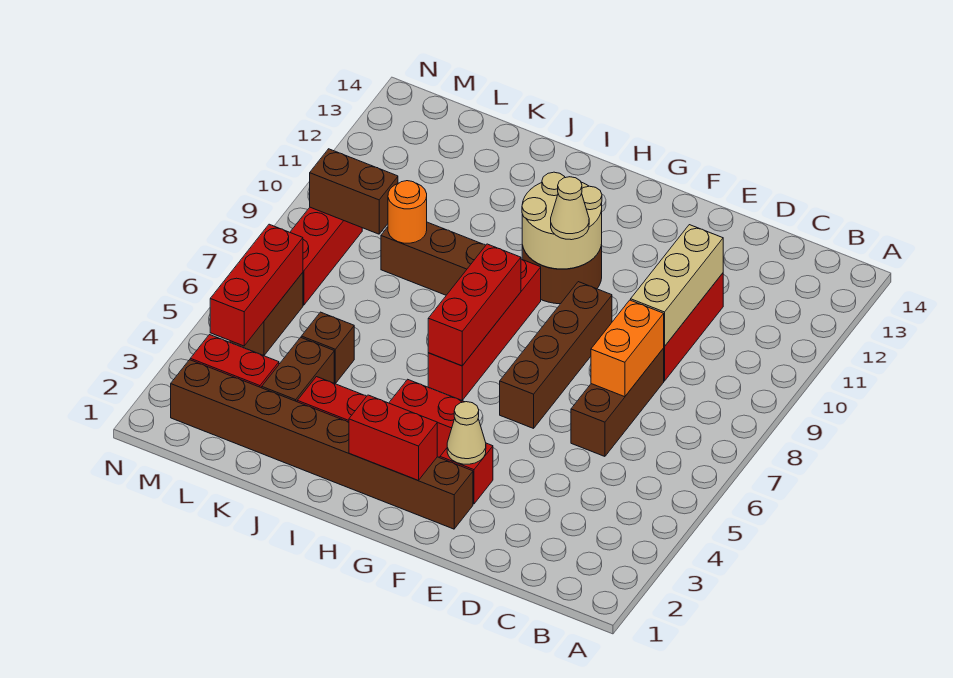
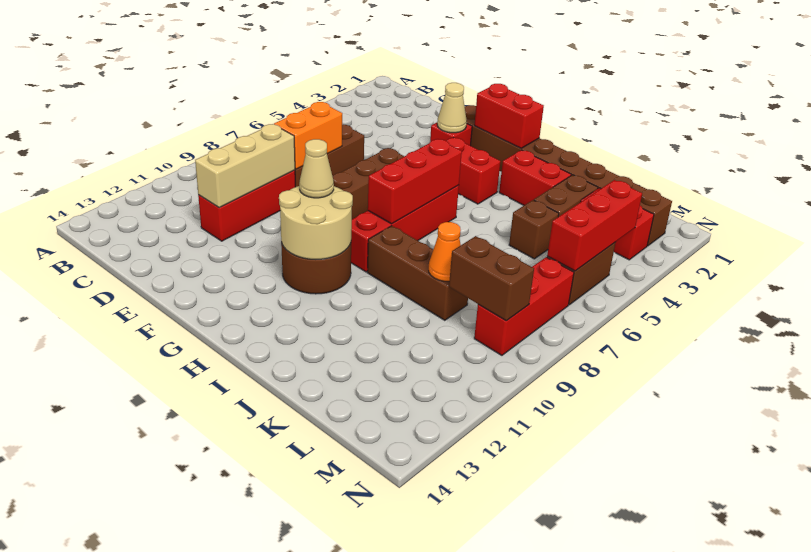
orange round brick K9 level 2 -> orange cone K9 level 2

